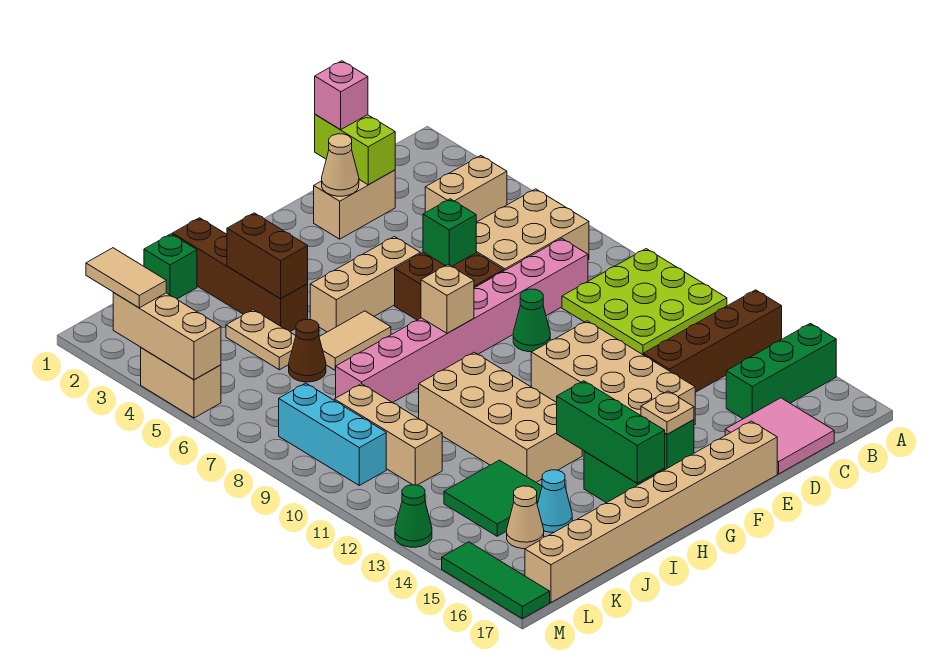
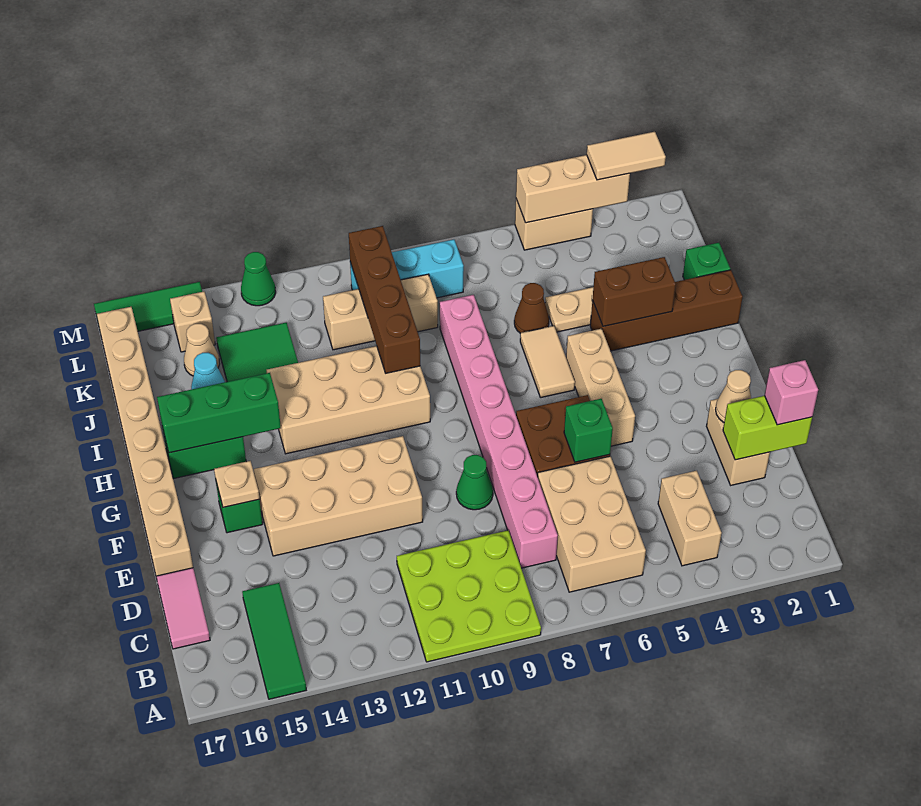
brown brick A13:D13 level 1 -> brown brick I10:L10 level 2
green brick A15:C15 level 1 -> green tile A15:C15 level 1
pink tile C16:D17 level 1 -> pink tile C17:D17 level 1
tan brick G8 level 2 -> tan brick L15 level 1

